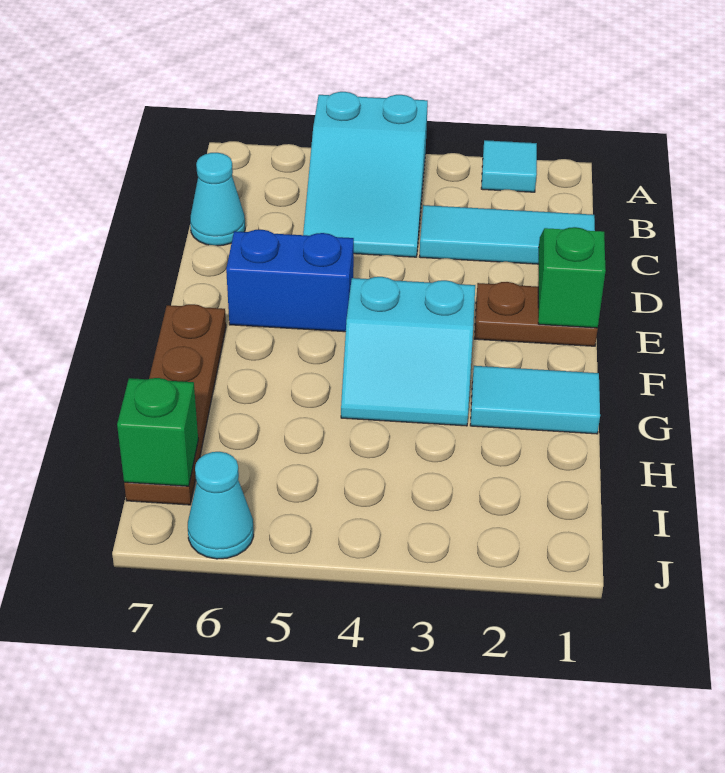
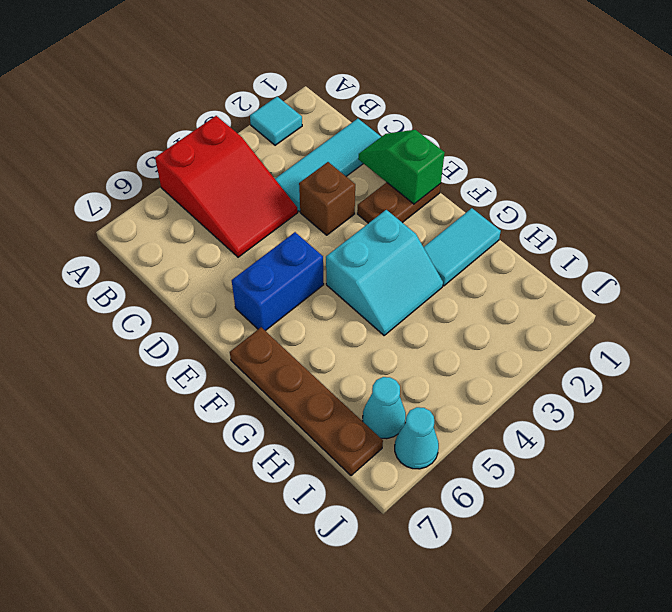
cyan slope A4:C5 level 1 top A -> red slope A4:C5 level 1 top A
cyan cone C7 level 1 -> cyan cone I6 level 1
none -> brown brick D3 level 1
green brick I7 level 2 -> none

